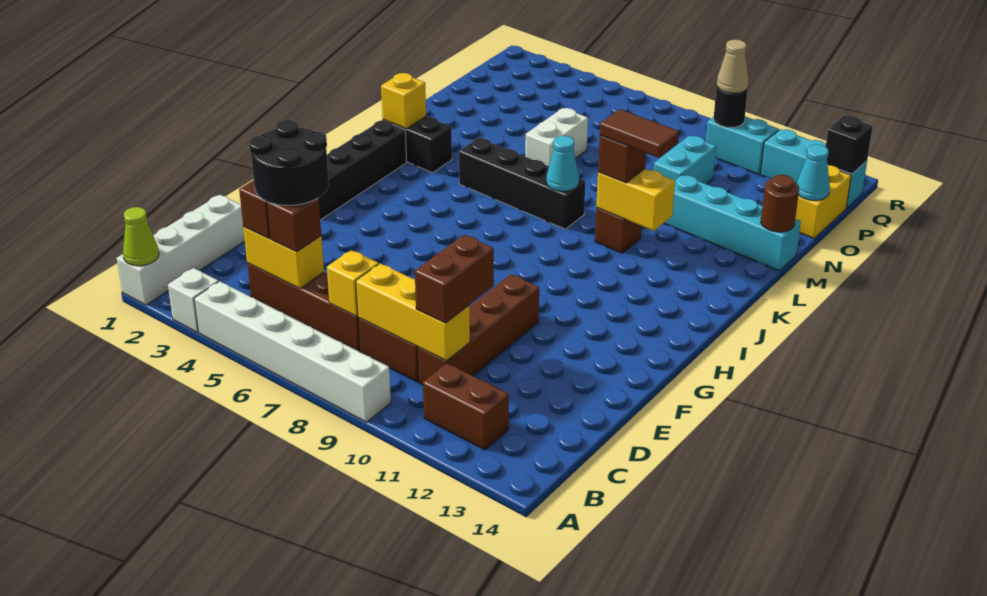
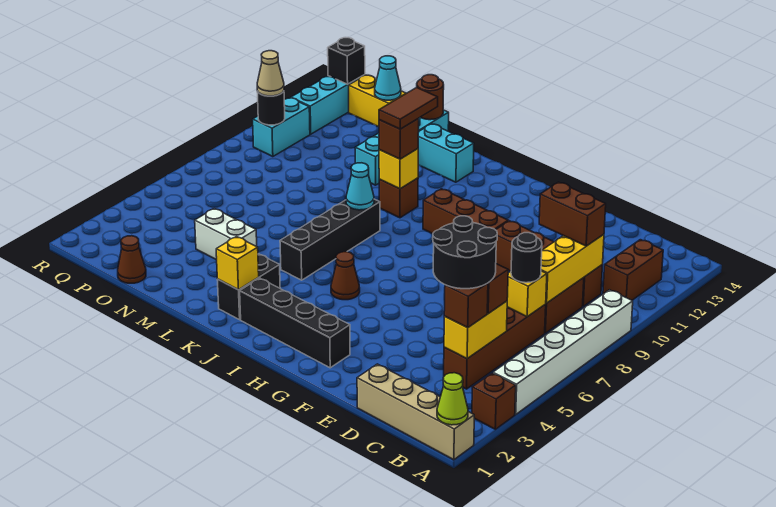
white brick A1:D1 level 1 -> tan brick A1:D1 level 1
white brick A3 level 1 -> brown brick A3 level 1
none -> black round brick C7 level 3
none -> brown brick G10:I10 level 1
none -> brown cone I5 level 1
yellow brick K10:K11 level 2 -> yellow brick K10 level 2
white brick M6:N6 level 1 -> white brick M4:N4 level 1
cyan brick N10:O10 level 1 -> cyan brick K13:L13 level 1
none -> brown cone O1 level 1

